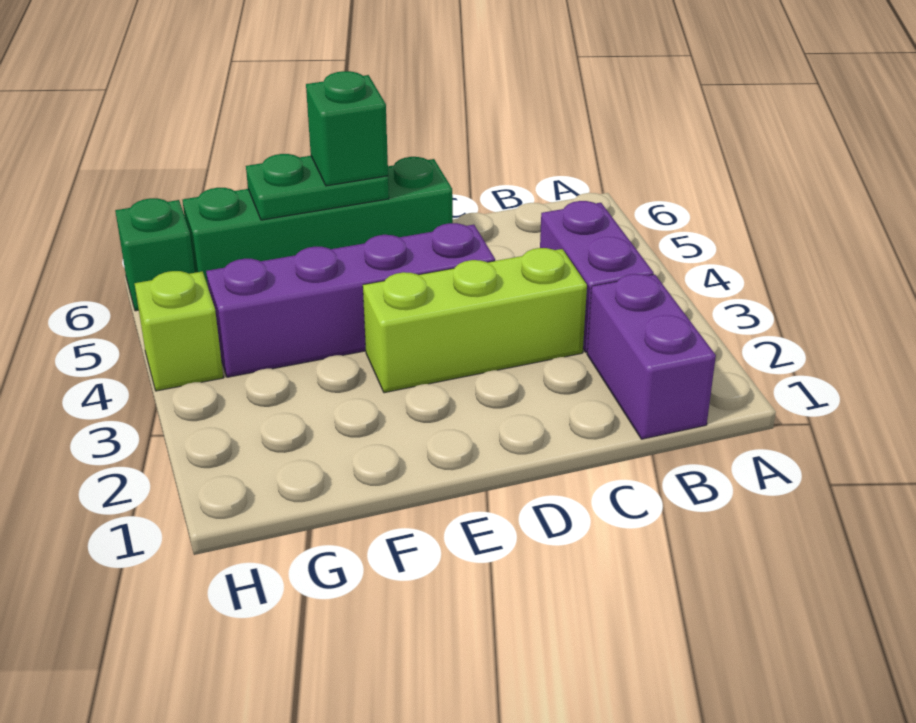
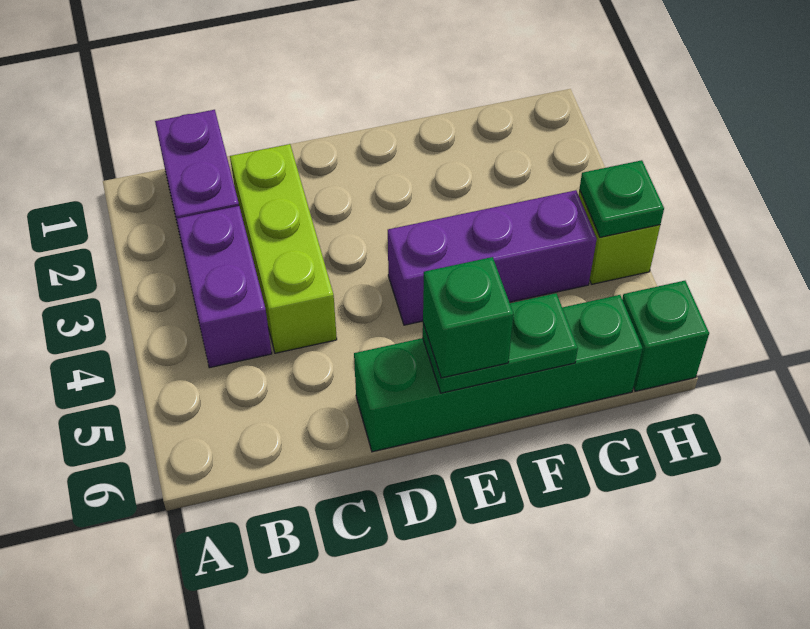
lime brick C3:E3 level 1 -> lime brick C2:C4 level 1
purple brick D4:G4 level 1 -> purple brick E4:G4 level 1
none -> green plate H4 level 2

